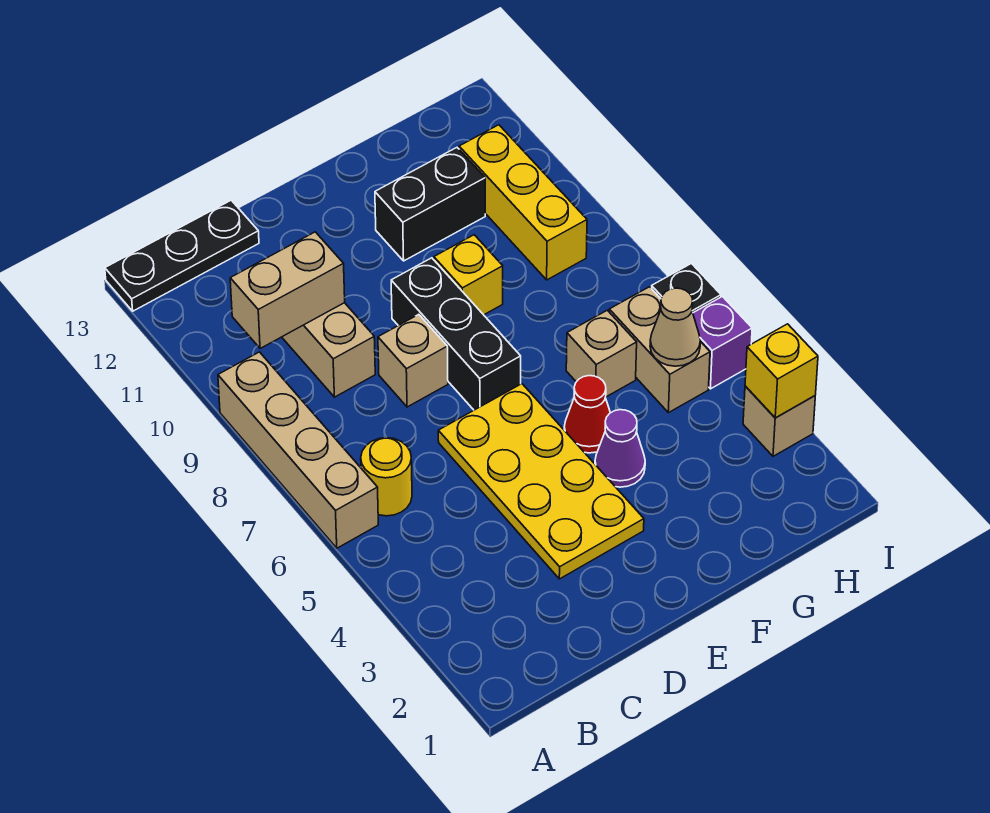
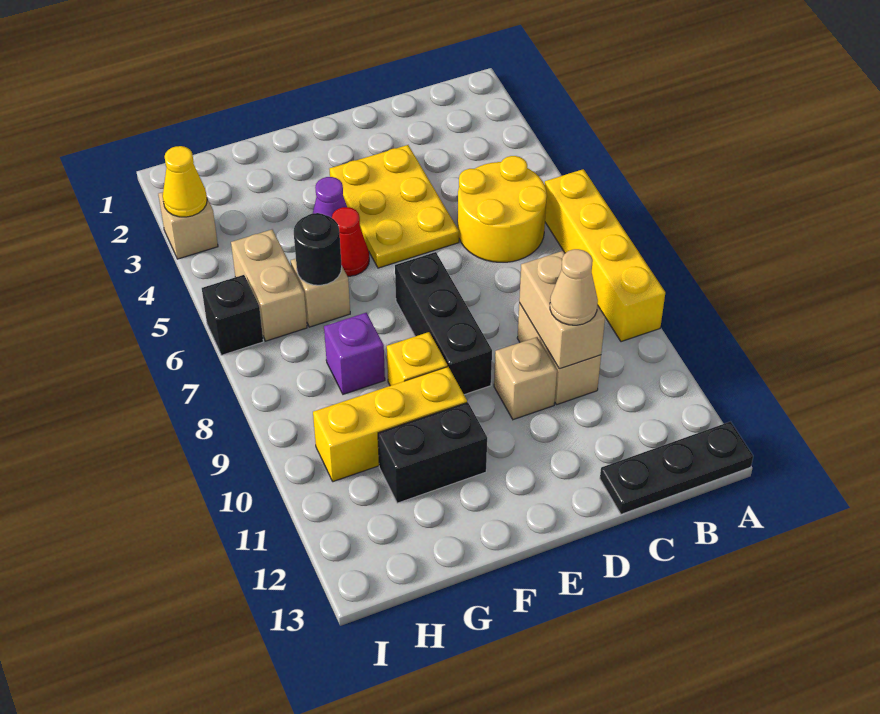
tan brick A6:A9 level 1 -> yellow brick A6:A9 level 1
yellow round brick B6 level 1 -> yellow round brick B5:C6 level 1
tan brick B10:C10 level 2 -> tan brick C9:C10 level 2
yellow plate D3:E6 level 1 -> yellow plate D3:E5 level 1
tan brick D8 level 1 -> tan brick D10 level 1
none -> black round brick G6 level 2
tan cone H5 level 2 -> tan cone C10 level 3
yellow brick H9:H11 level 1 -> yellow brick F10:H10 level 1
yellow brick I3 level 2 -> yellow cone I3 level 2
purple brick I5 level 1 -> purple brick G8 level 1

